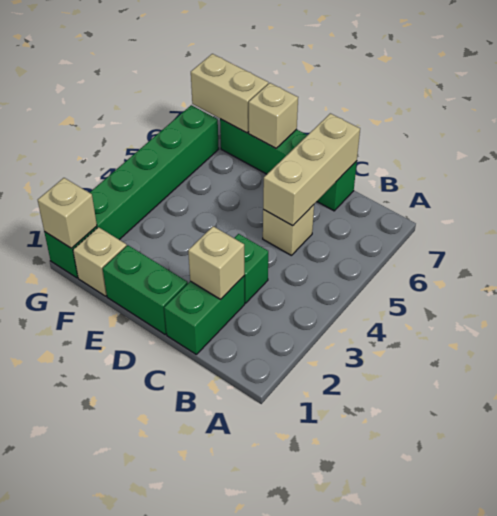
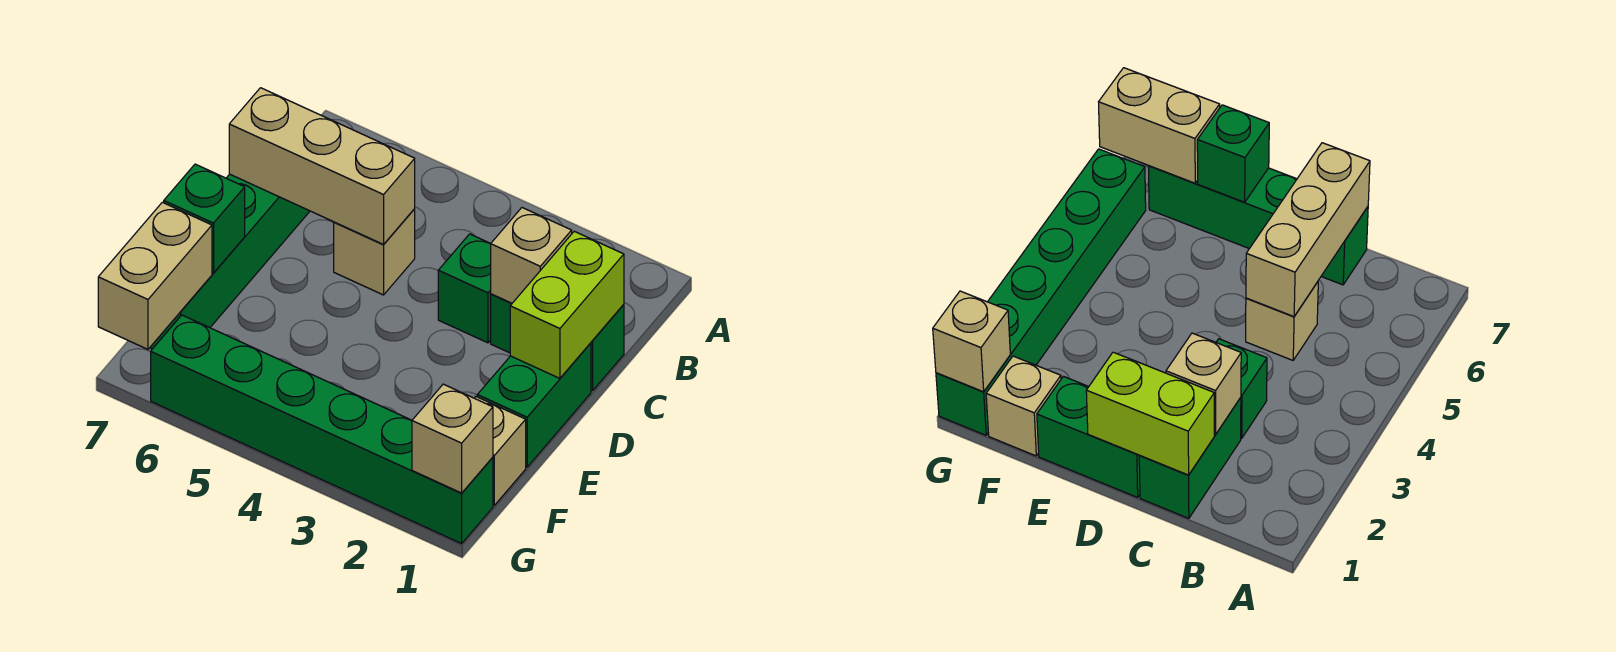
none -> lime brick C1:D1 level 2
tan brick E7 level 2 -> green brick E7 level 2

